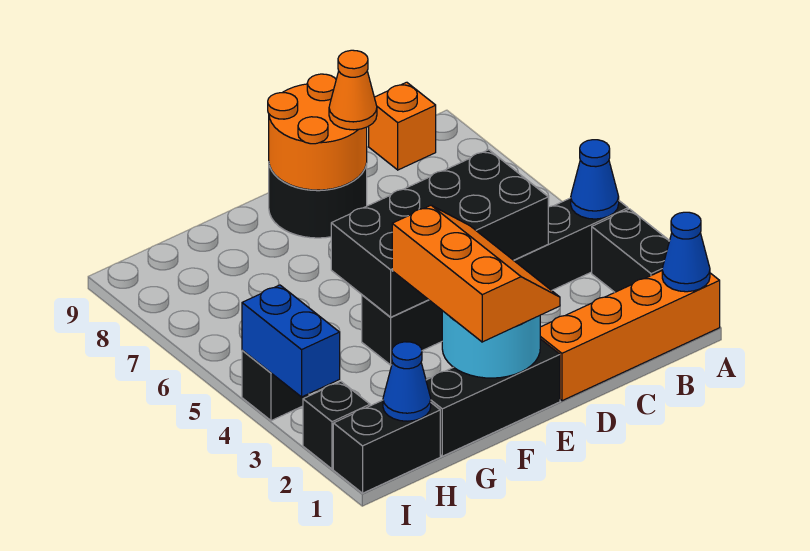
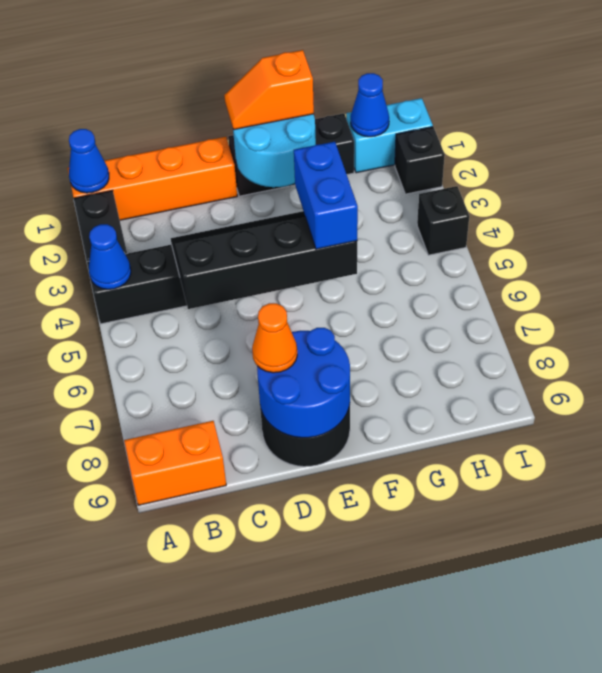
orange brick B9 level 1 -> orange brick A9:B9 level 1
black brick C4:F5 level 2 -> black slope C4:F5 level 2 top 5
orange round brick D8:E9 level 2 -> blue round brick D8:E9 level 2
orange slope E1:F3 level 3 top F -> orange slope E1:F1 level 3 top F
black brick H1:I1 level 1 -> cyan brick H1:I1 level 1
blue brick I3:I4 level 2 -> blue brick F4:F5 level 3

